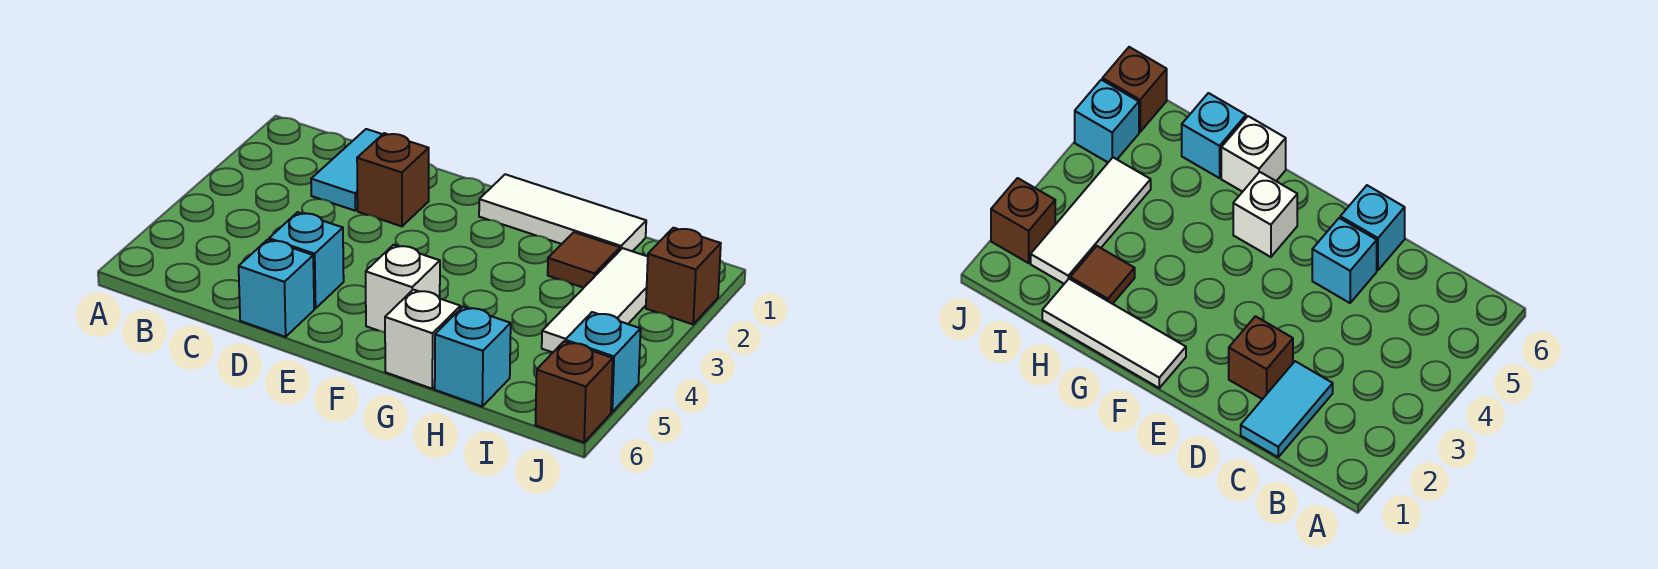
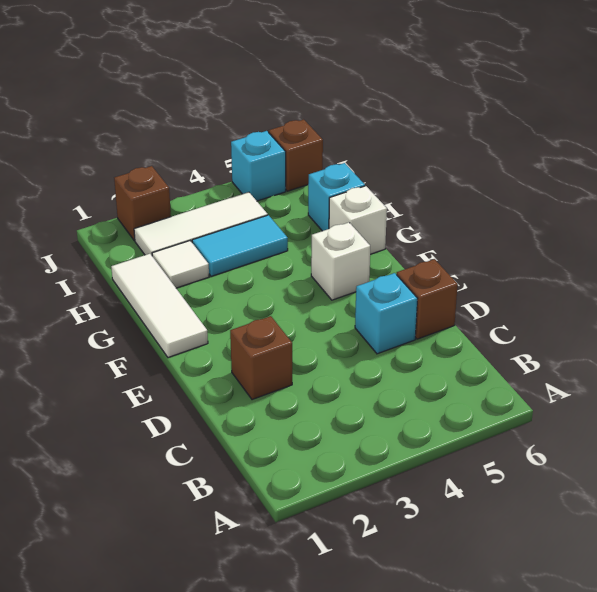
cyan tile C1:C2 level 1 -> cyan tile H3:H4 level 1
cyan brick D6 level 1 -> brown brick D6 level 1
brown tile H2 level 1 -> white tile H2 level 1

